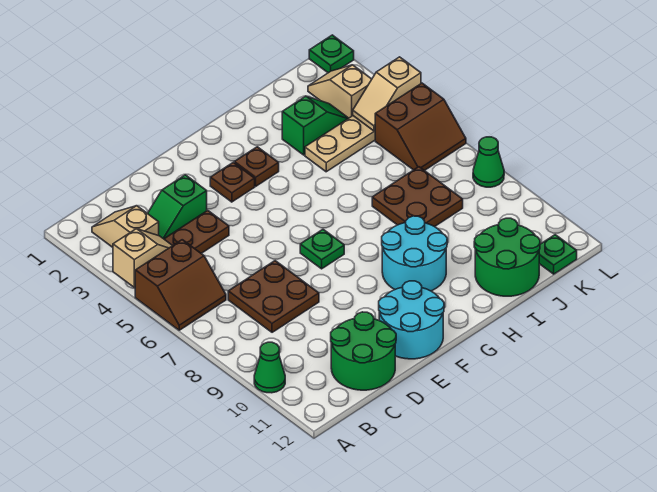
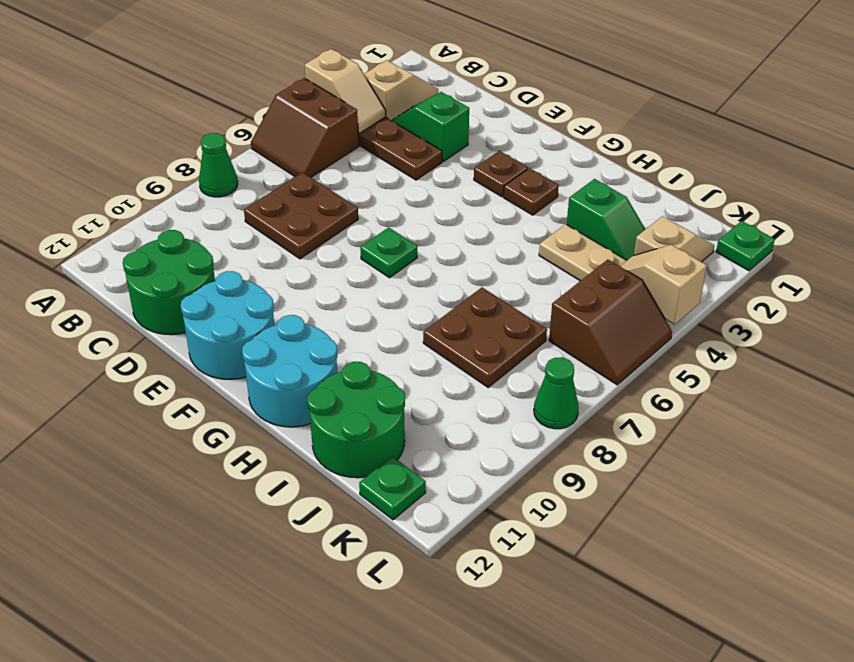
green cone A10 level 1 -> green cone A8 level 1
cyan round brick G9:H10 level 1 -> cyan round brick G11:H12 level 1
brown slope K5:L6 level 1 top 5 -> brown slope K5:L6 level 1 top K

